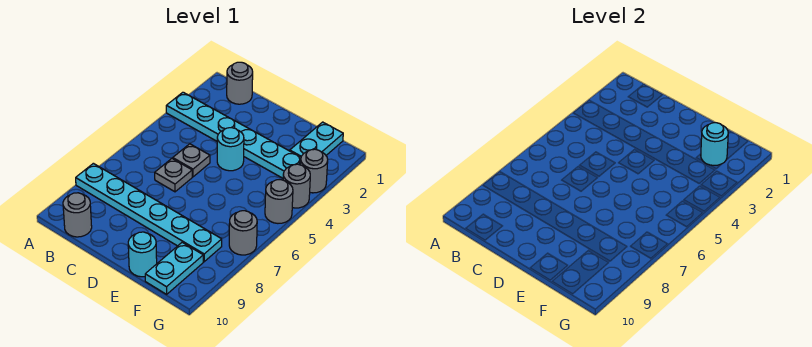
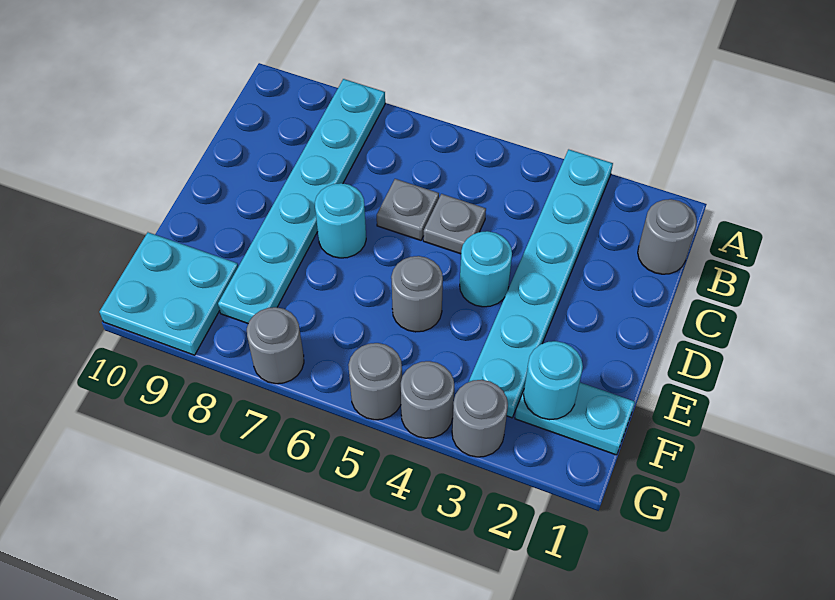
grey round brick B10 level 1 -> grey round brick E5 level 1
cyan round brick E10 level 1 -> cyan round brick D7 level 1
cyan plate F9:F10 level 1 -> cyan plate F9:G10 level 1

